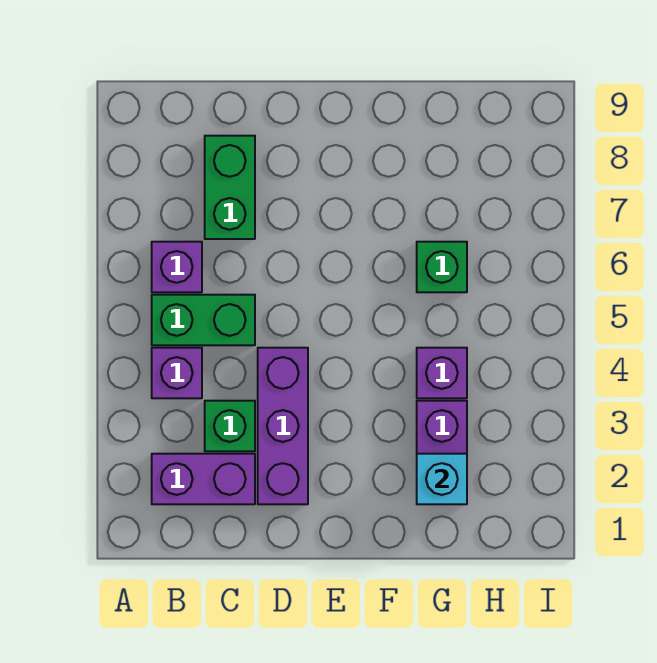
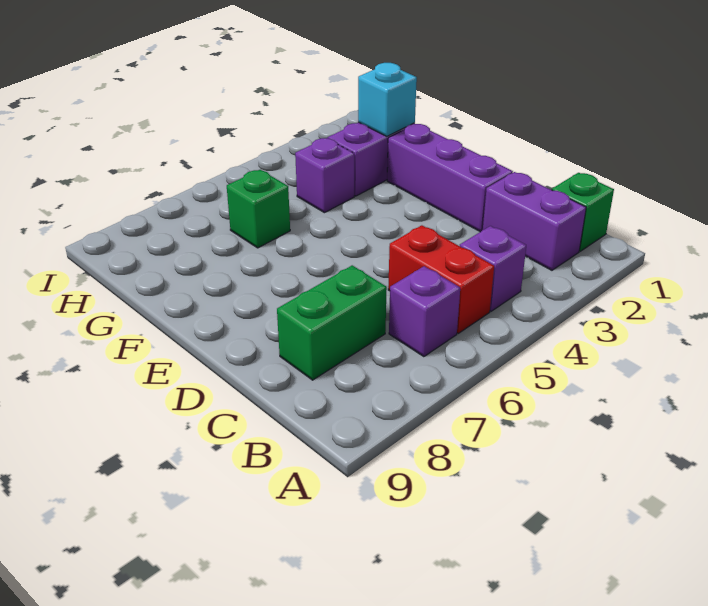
green brick B5:C5 level 1 -> red brick B5:C5 level 1
green brick C3 level 1 -> green brick B1 level 1
purple brick D2:D4 level 1 -> purple brick D2:F2 level 1

